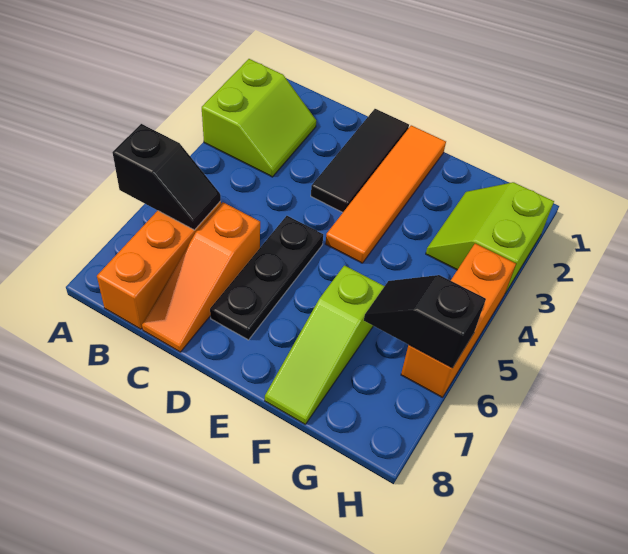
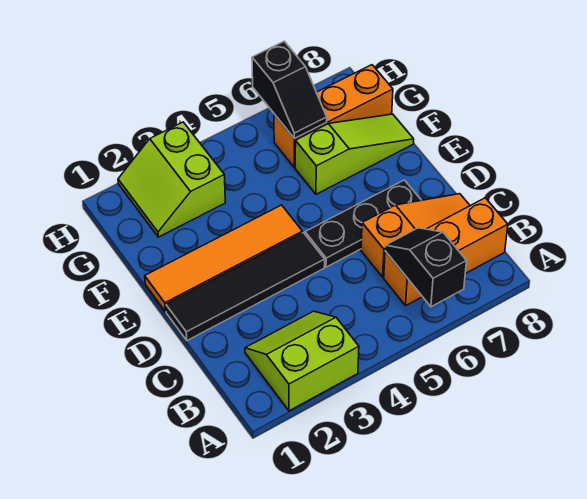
black tile D1:D3 level 1 -> black tile D1:D4 level 1
lime slope G2:H3 level 1 top H -> lime slope G2:H3 level 1 top 3
orange brick H4:H6 level 1 -> orange brick G6:G8 level 1

